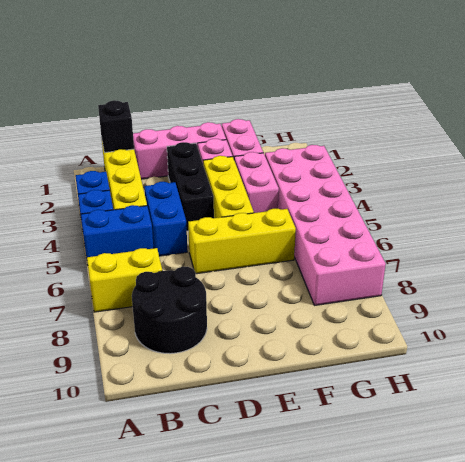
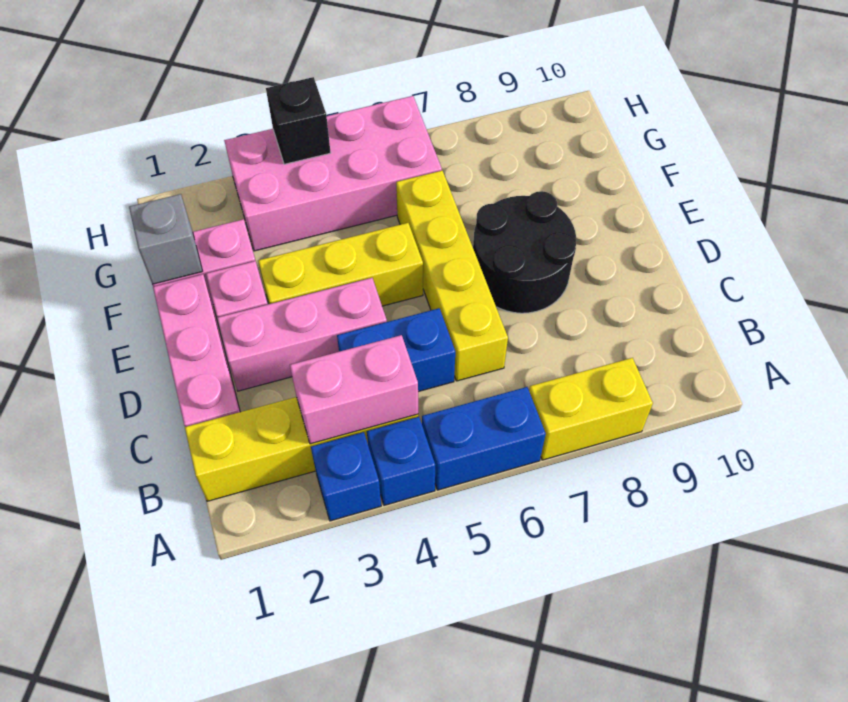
blue brick A5:B5 level 1 -> blue brick A5:A6 level 1
yellow brick A7:B7 level 1 -> yellow brick A7:A8 level 1
black brick B1 level 2 -> black brick H4 level 2
black round brick B8:C9 level 1 -> black round brick D7:E8 level 1
black brick D2:D4 level 1 -> pink brick D2:D4 level 1
yellow brick D6:F6 level 1 -> yellow brick C6:F6 level 1
none -> grey brick F1 level 2
pink brick F3:F4 level 1 -> pink brick B3:B4 level 2
pink brick G3:H8 level 1 -> pink brick G3:H6 level 1

